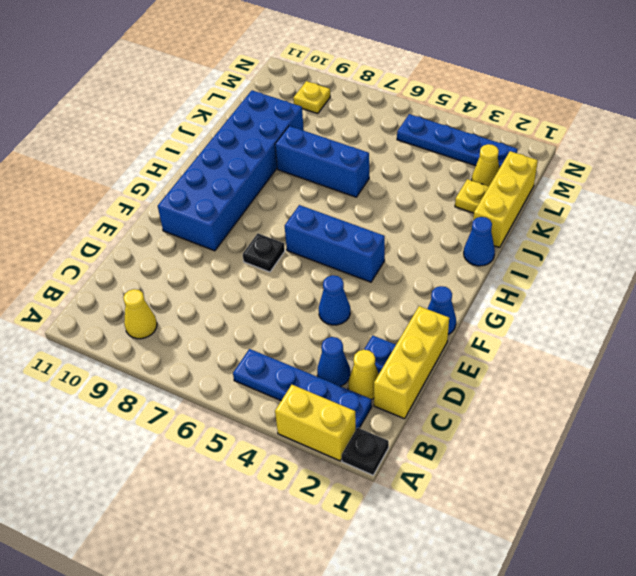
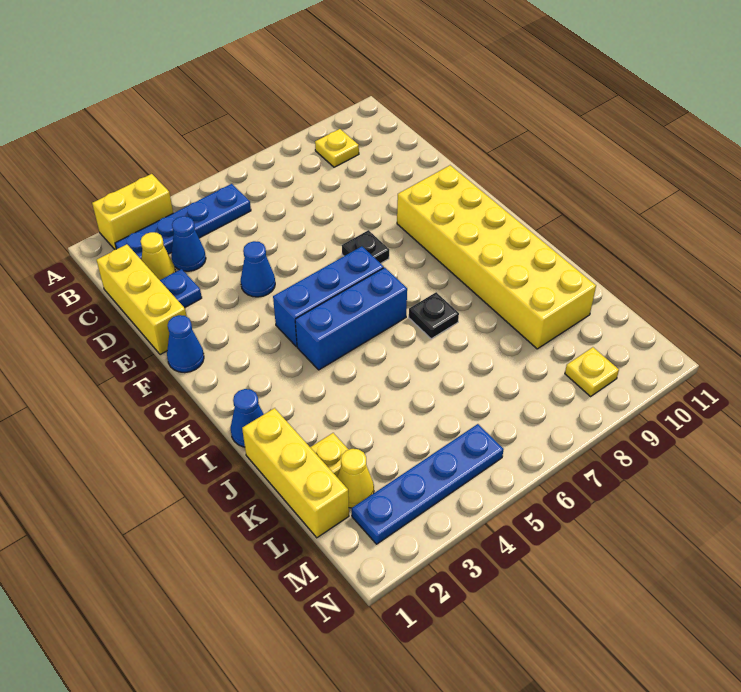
black plate A1 level 1 -> black plate I7 level 1
yellow cone B9 level 1 -> yellow plate B9 level 1
blue brick F9:K10 level 1 -> yellow brick F9:K10 level 1
blue brick J6:J8 level 1 -> blue brick H4:H6 level 1

